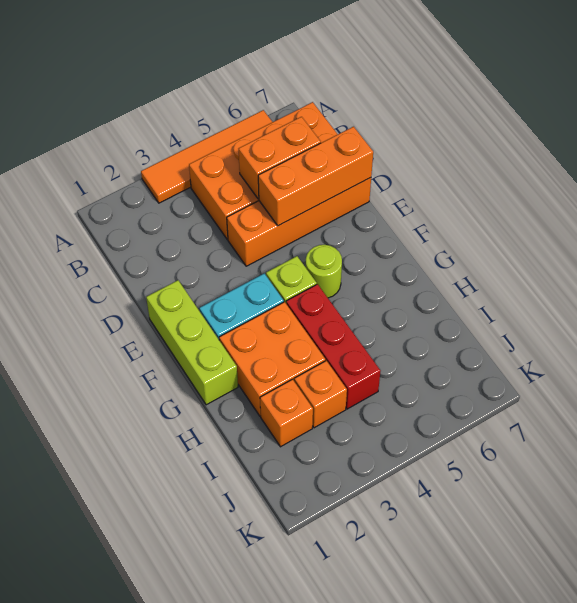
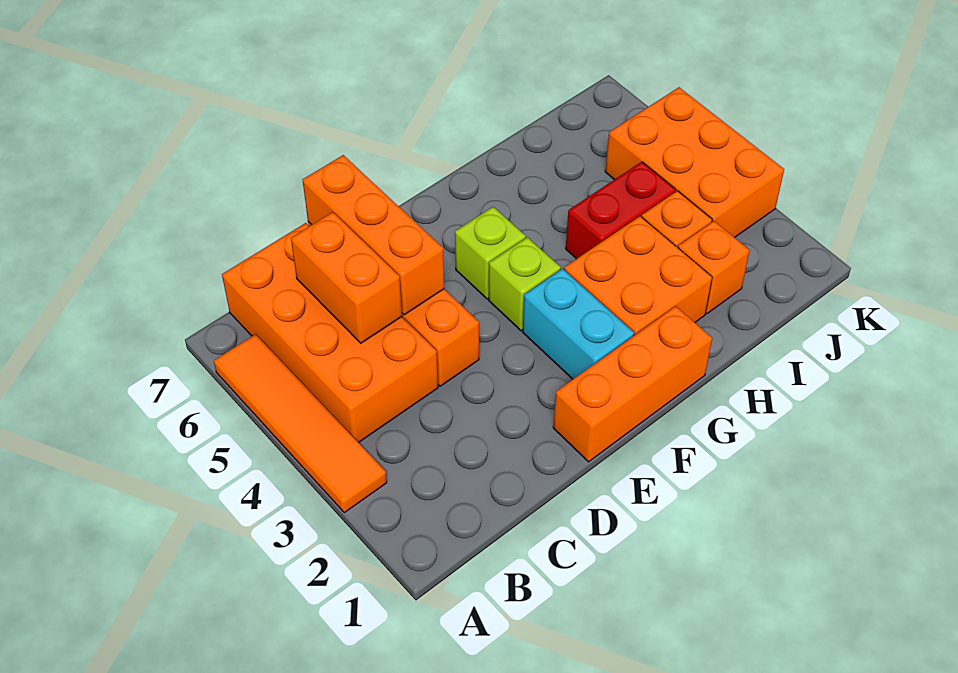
lime brick E1:G1 level 1 -> orange brick E1:G1 level 1
lime round brick F5 level 1 -> lime brick F5 level 1
red brick G4:I4 level 1 -> red brick H4:I4 level 1
none -> orange brick J3:K5 level 1

